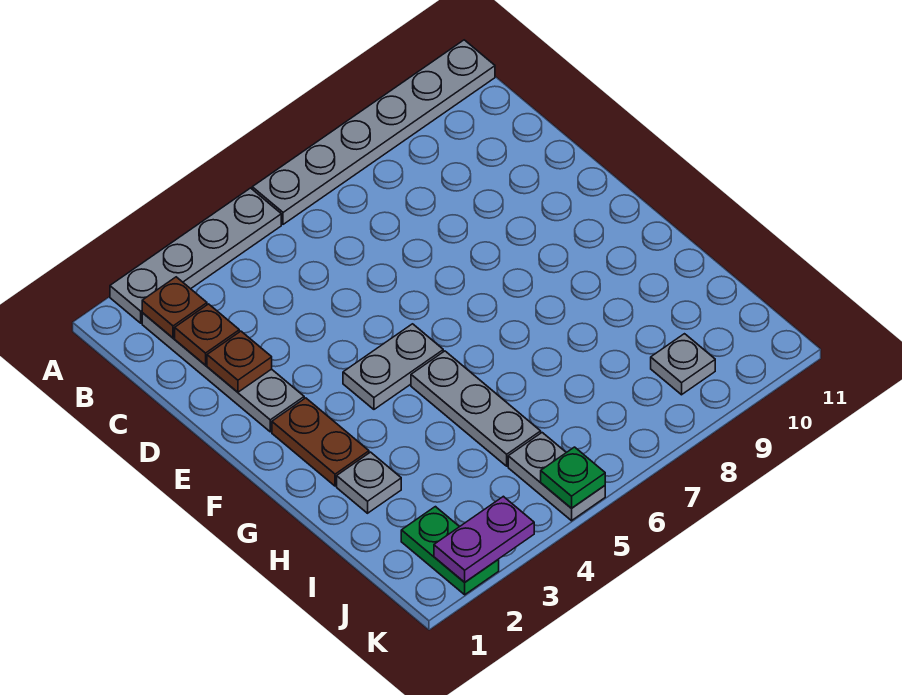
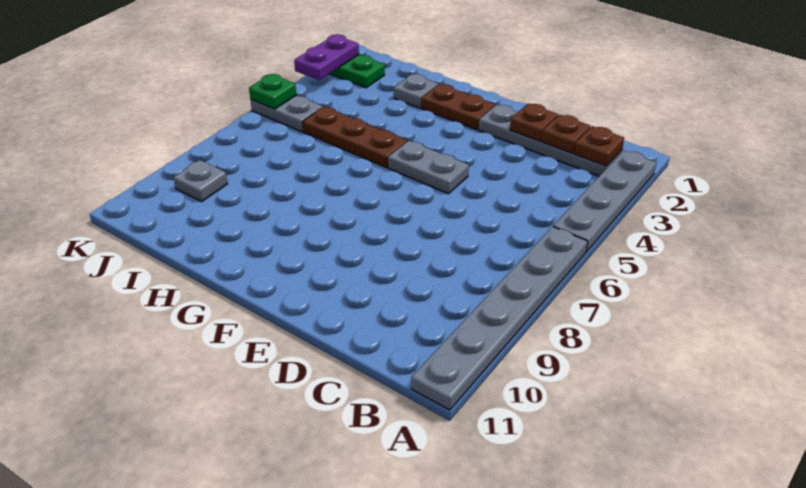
grey plate F4:F5 level 1 -> grey plate E5:F5 level 1
grey plate G5:I5 level 1 -> brown plate G5:I5 level 1

